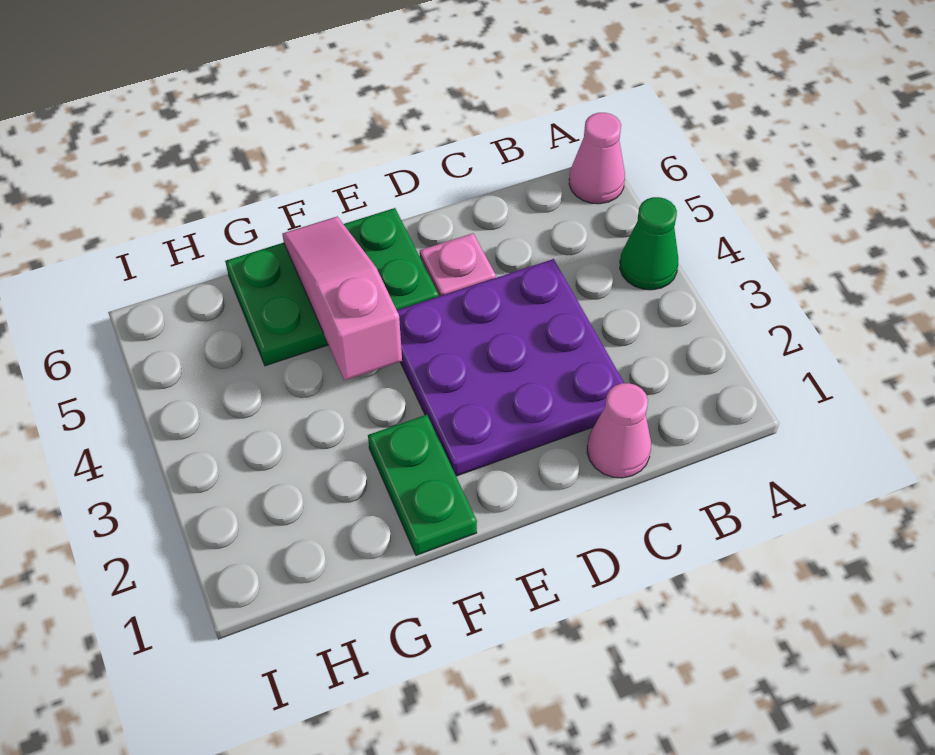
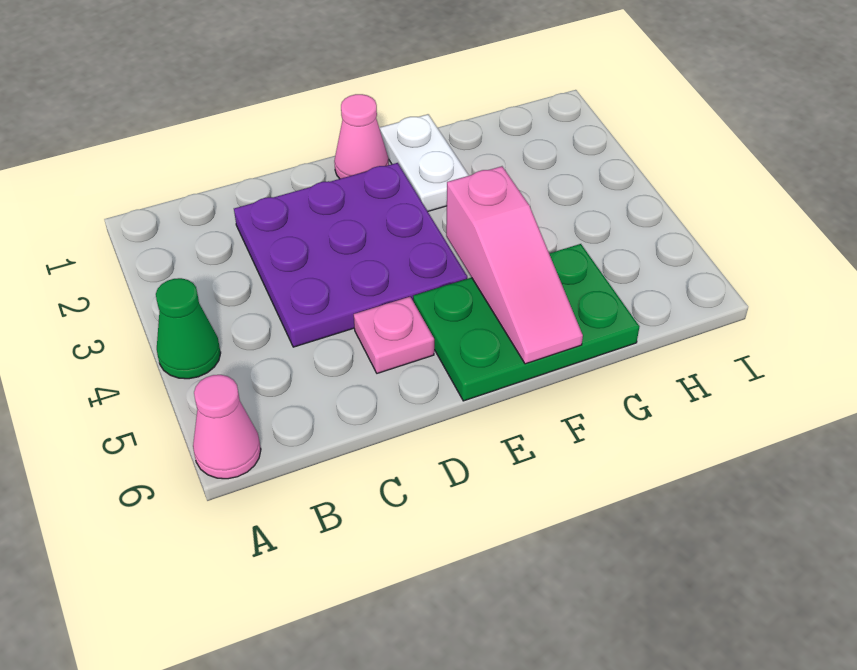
pink cone C1 level 1 -> pink cone E1 level 1
green plate F1:F2 level 1 -> white plate F1:F2 level 1

